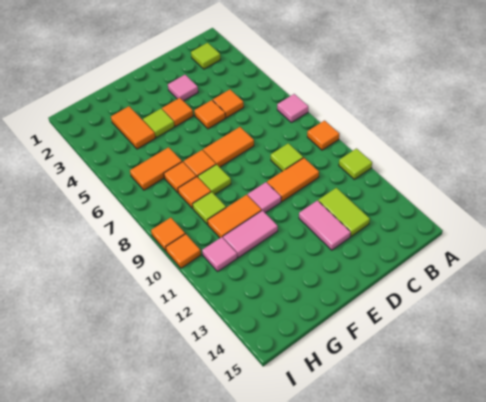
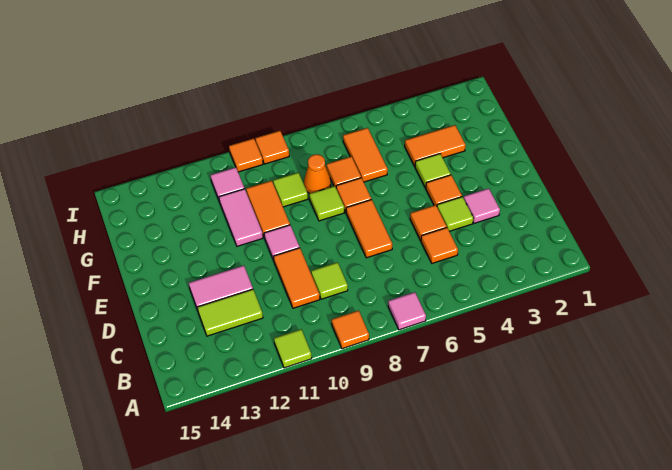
lime tile B2 level 1 -> lime tile D4 level 1
orange tile G8 level 1 -> orange cone G8 level 1

